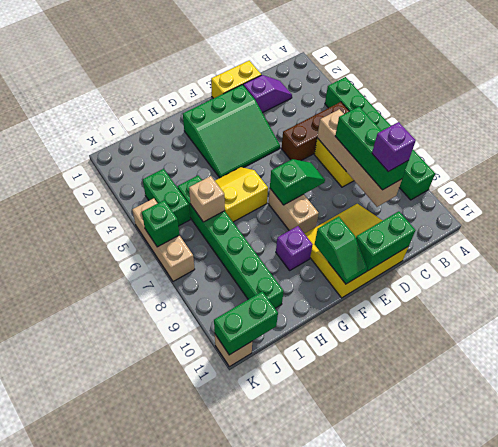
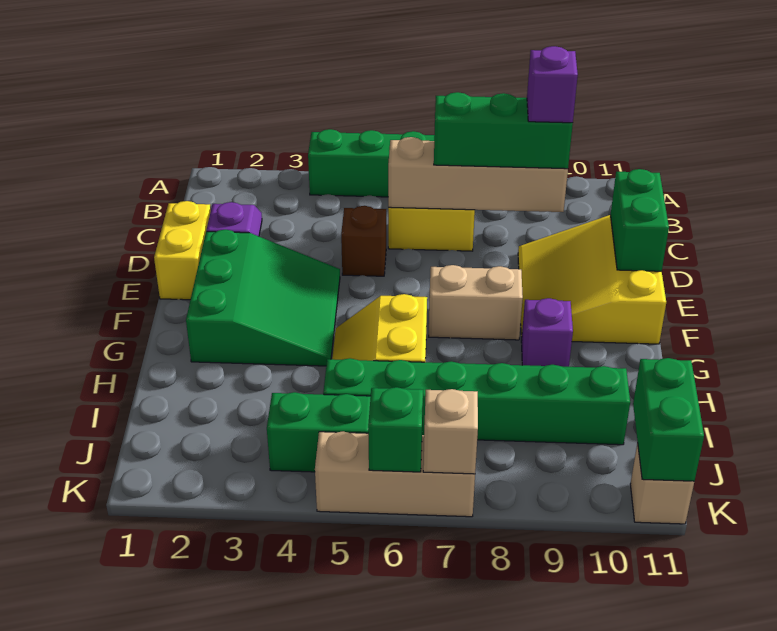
brown brick B5:D5 level 1 -> brown brick D5 level 1
green slope E7:F7 level 2 top F -> none
green slope F10:F11 level 2 top 10 -> none
tan brick I6 level 2 -> tan brick K7 level 2

